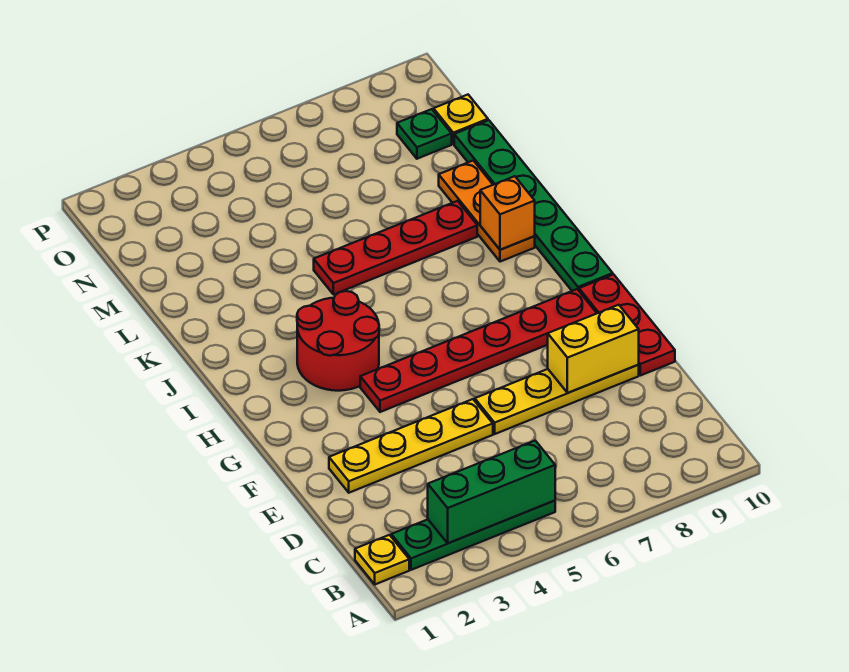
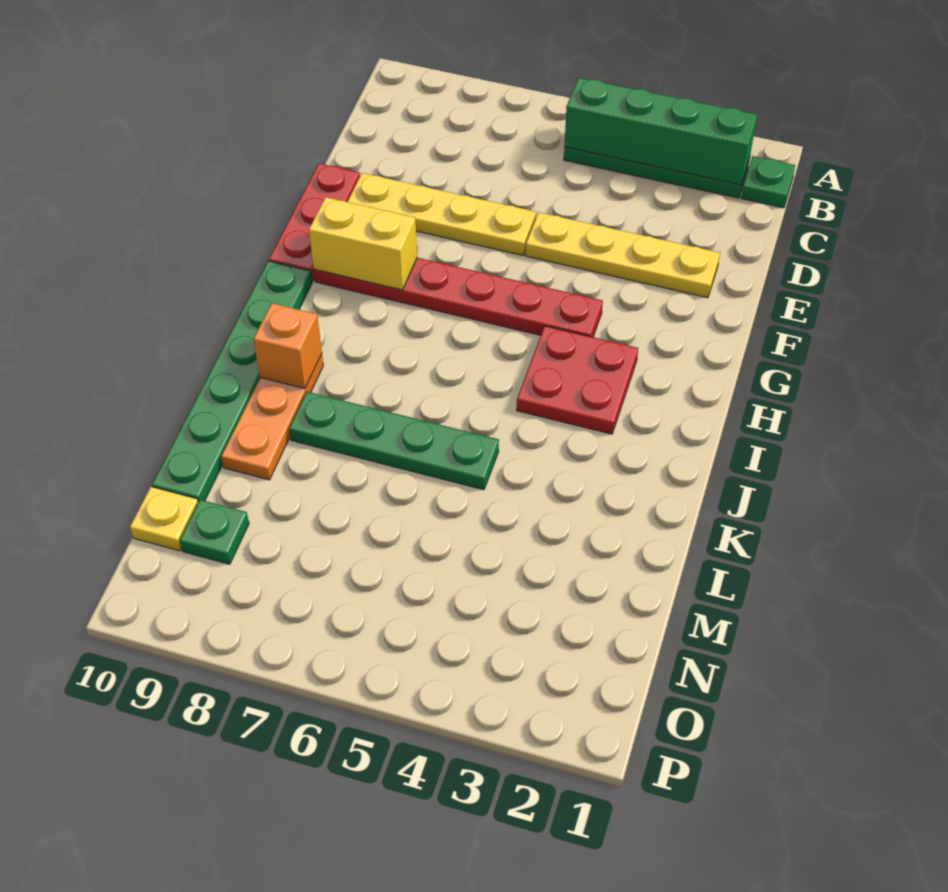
yellow plate B1 level 1 -> green plate B1 level 1
green brick B3:B5 level 2 -> green brick B2:B5 level 2
yellow brick E8:E9 level 2 -> yellow brick G8:G9 level 2
red round brick H3:I4 level 1 -> red plate H3:I4 level 1
red plate K5:K8 level 1 -> green plate K5:K8 level 1

